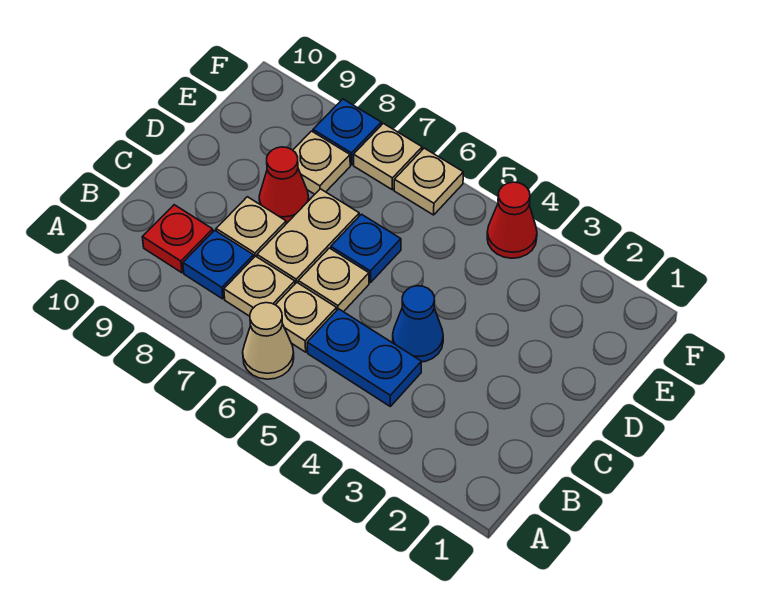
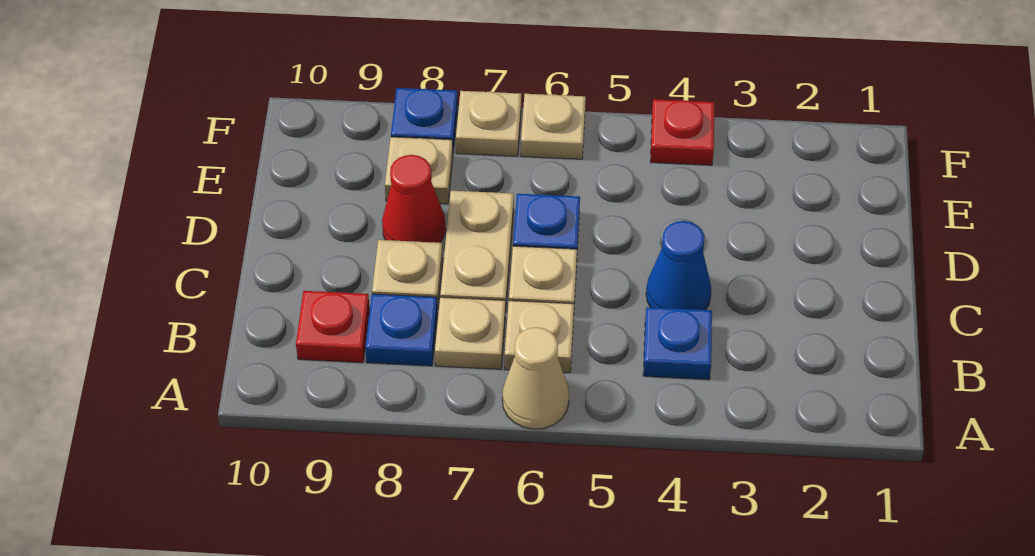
blue plate B4:B5 level 1 -> blue plate B4 level 1
red cone F4 level 1 -> red plate F4 level 1

